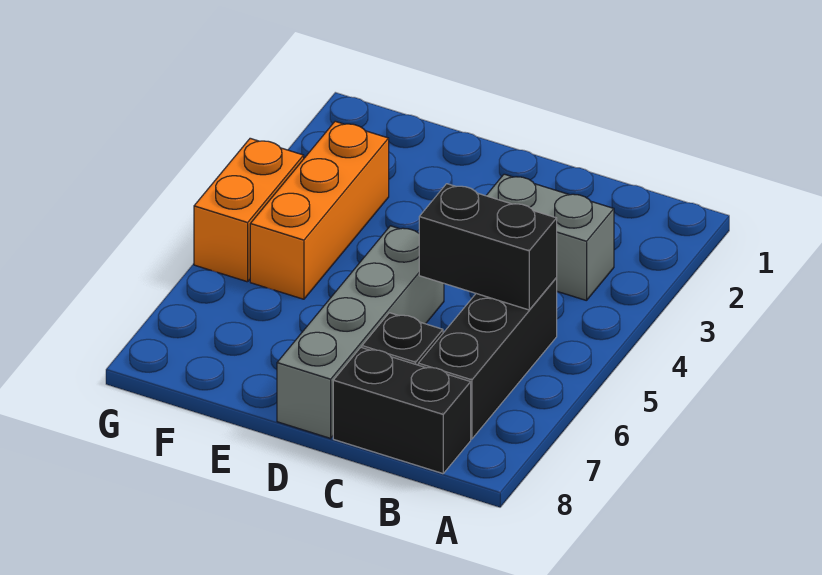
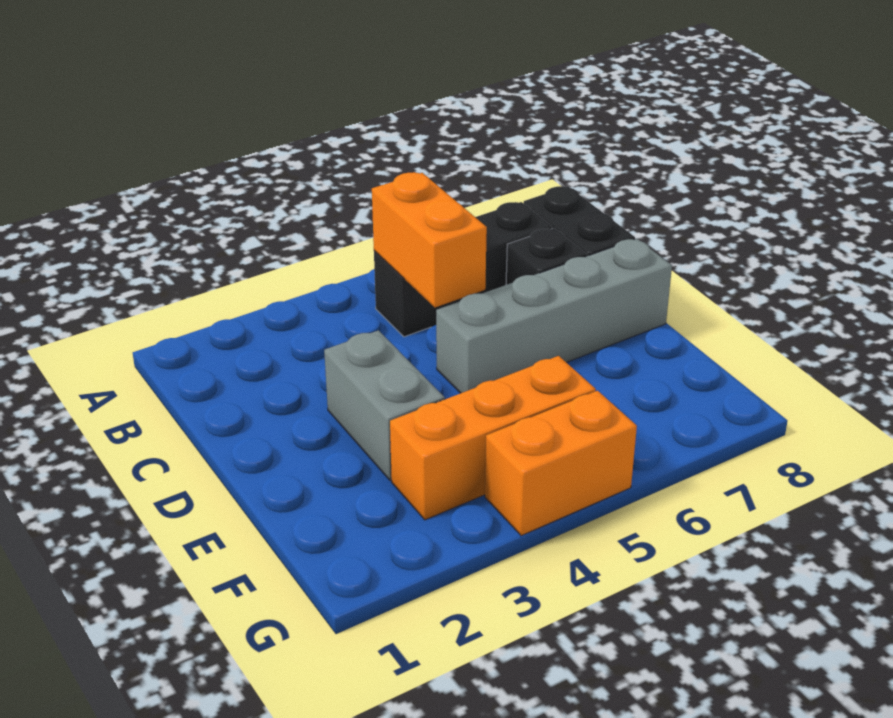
grey brick B3:C3 level 1 -> grey brick D3:E3 level 1
black brick B5:C5 level 2 -> orange brick B5:C5 level 2

